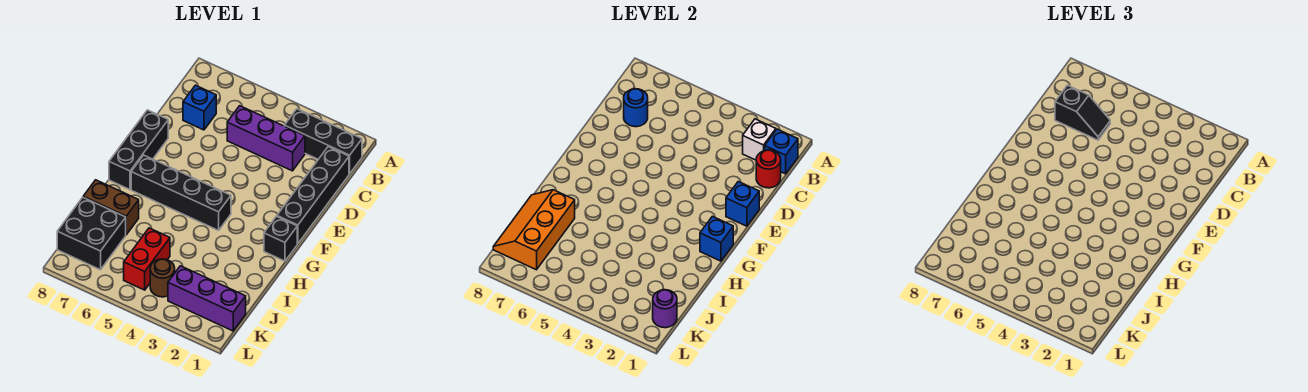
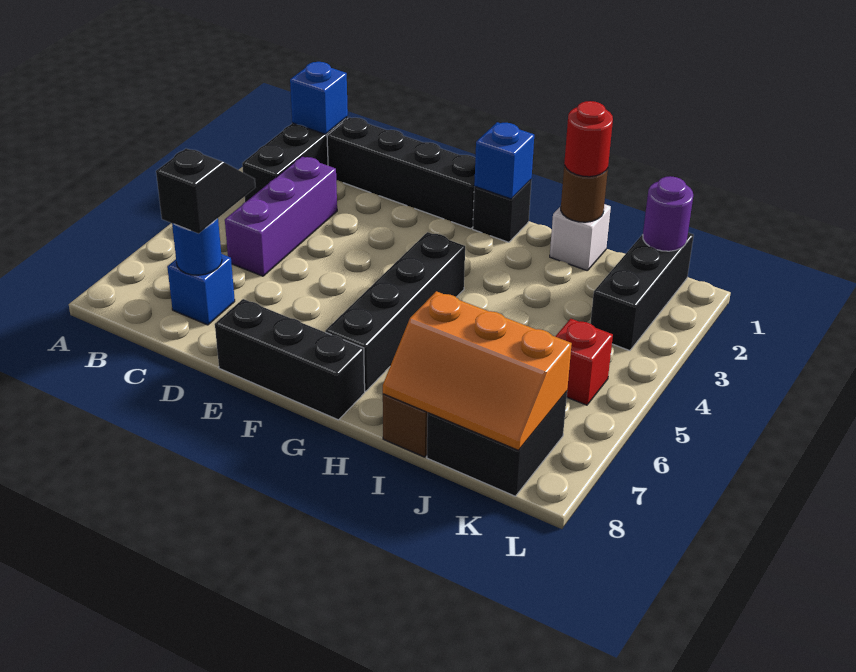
white brick B2 level 2 -> white brick I1 level 1
red round brick C1 level 2 -> red round brick I1 level 3
blue brick E1 level 2 -> none
red brick J5:K5 level 1 -> red brick K5 level 1
purple brick K1:K3 level 1 -> black brick K1:K3 level 1
brown round brick K4 level 1 -> brown round brick I1 level 2

